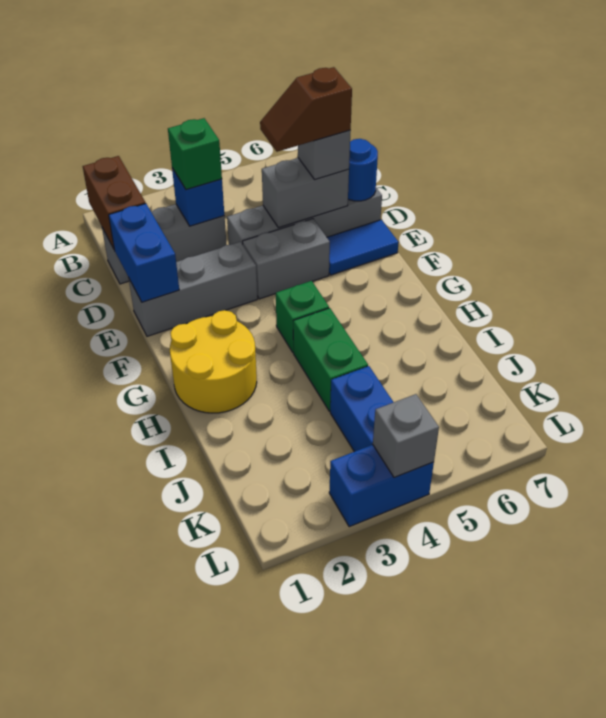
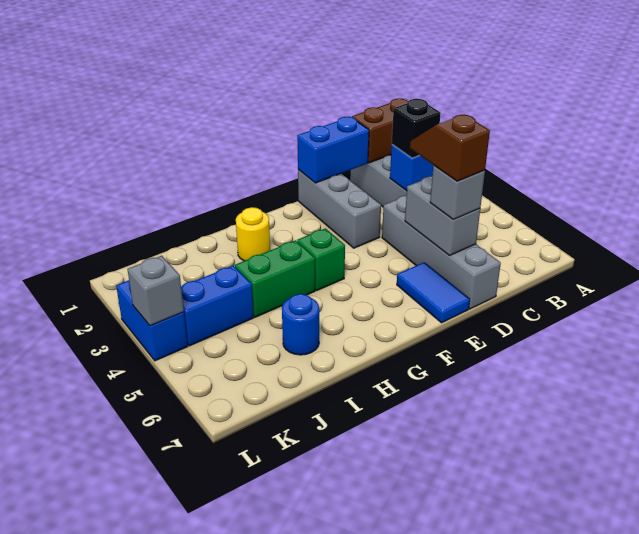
green brick C3 level 3 -> black brick C3 level 3
blue round brick D7 level 2 -> blue round brick I6 level 1
grey brick E4:E5 level 1 -> none
yellow round brick G1:H2 level 1 -> yellow round brick H2 level 1

